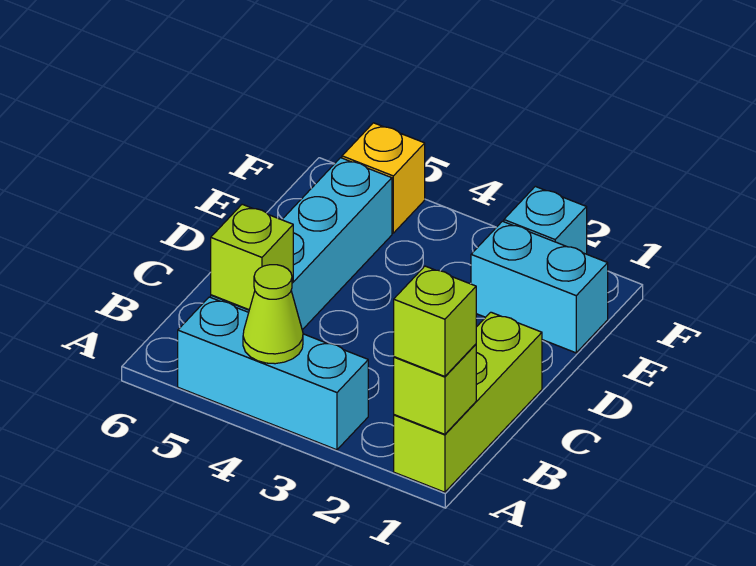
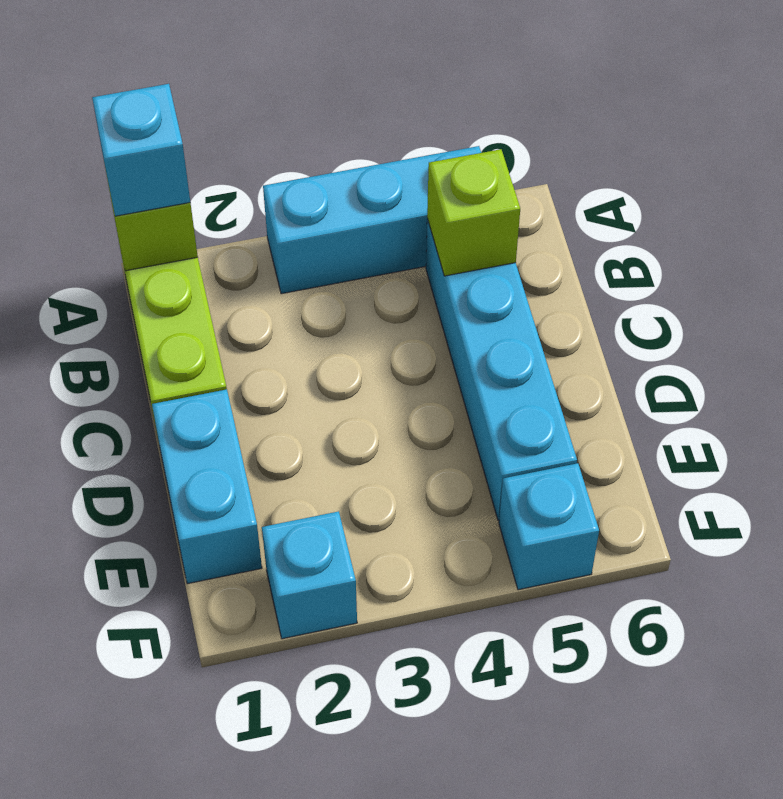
lime brick A1 level 3 -> cyan brick A1 level 3
lime cone A4 level 2 -> none
cyan brick E1:E2 level 1 -> cyan brick D1:E1 level 1
yellow brick F5 level 1 -> cyan brick F5 level 1

